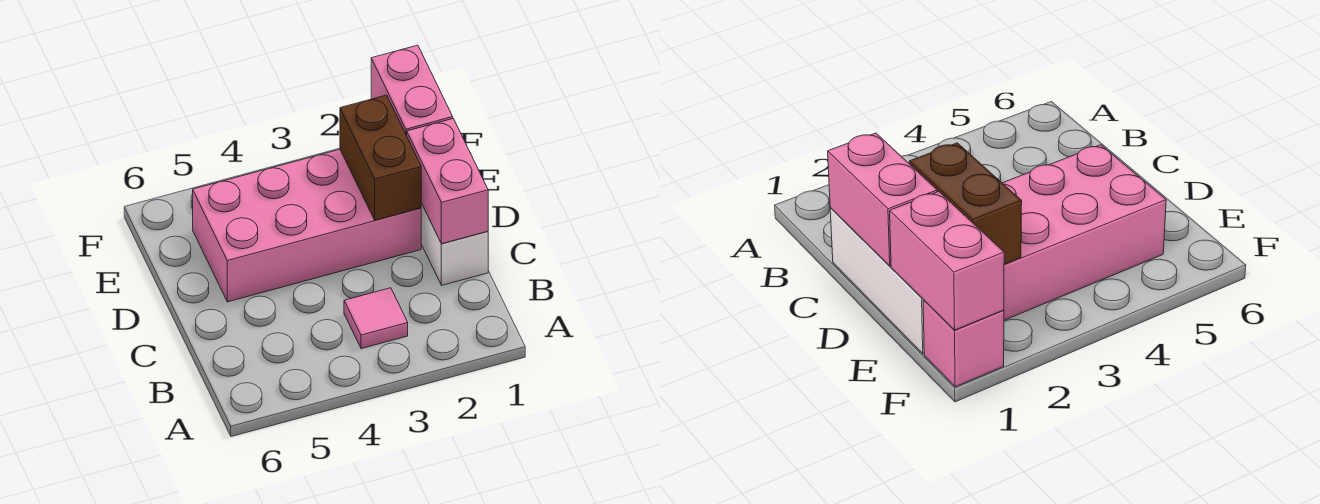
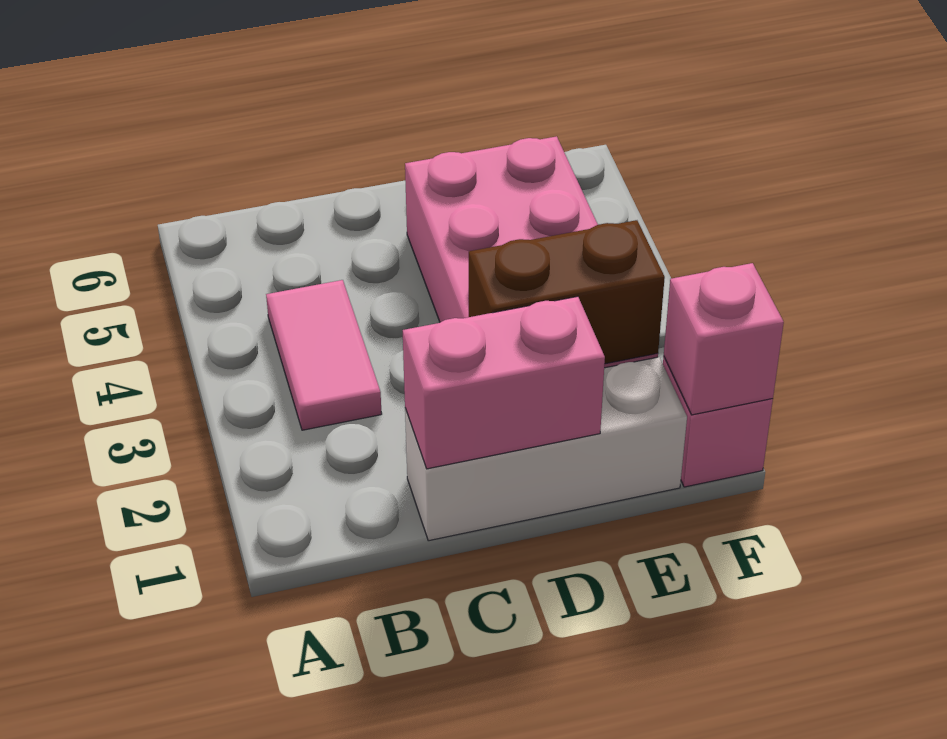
pink tile B3 level 1 -> pink tile B3:B4 level 1
pink brick E1:F1 level 2 -> pink brick F1 level 2

